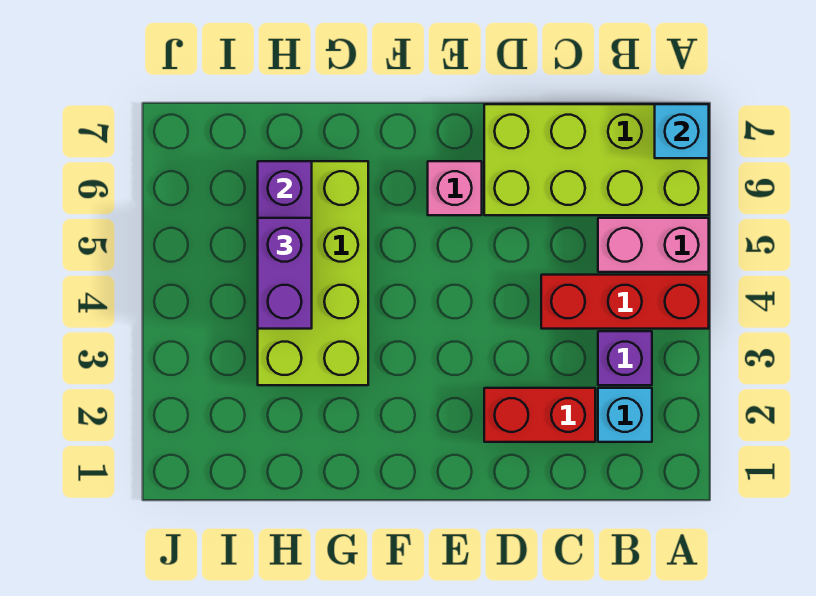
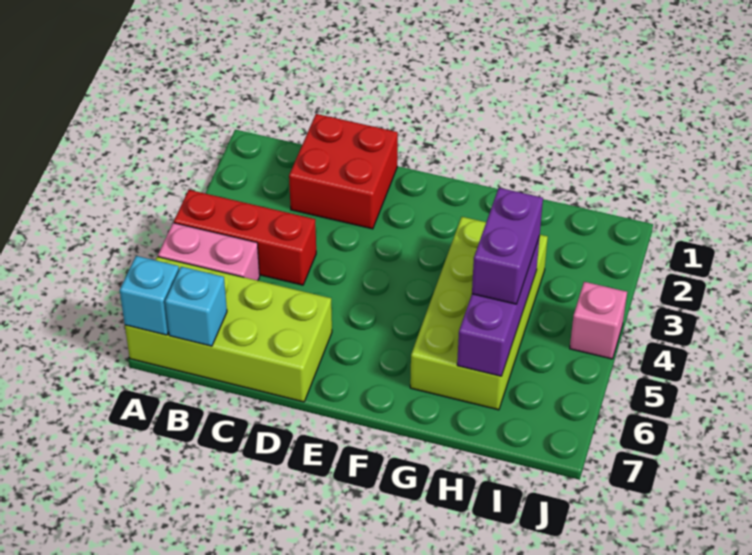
cyan brick B2 level 1 -> cyan brick B7 level 2
purple brick B3 level 1 -> none
red brick C2:D2 level 1 -> red brick C1:D2 level 1
pink brick E6 level 1 -> pink brick J4 level 1

